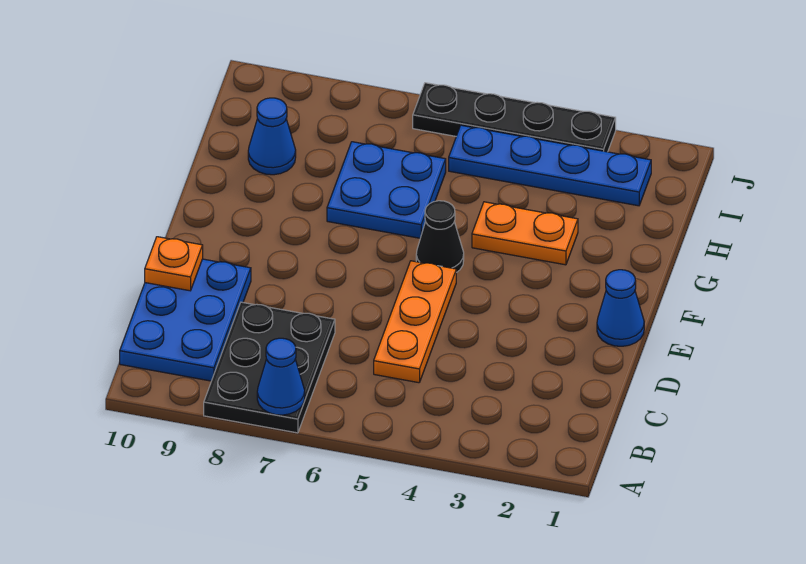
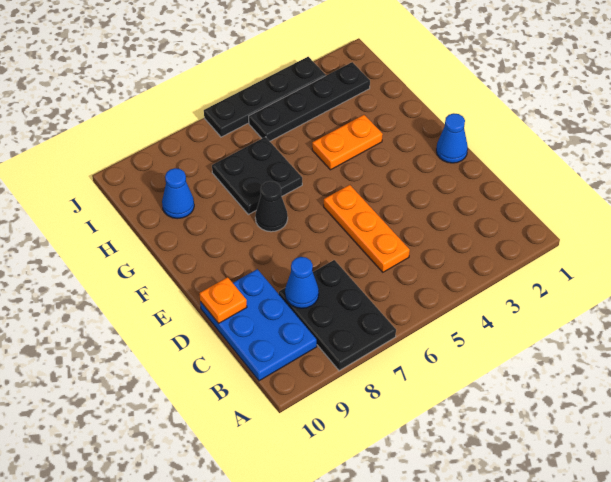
blue cone A7 level 2 -> blue cone C8 level 2
black cone F5 level 1 -> black cone F7 level 1
blue plate G6:H7 level 1 -> black plate G6:H7 level 1
blue plate I2:I5 level 1 -> black plate I2:I5 level 1

